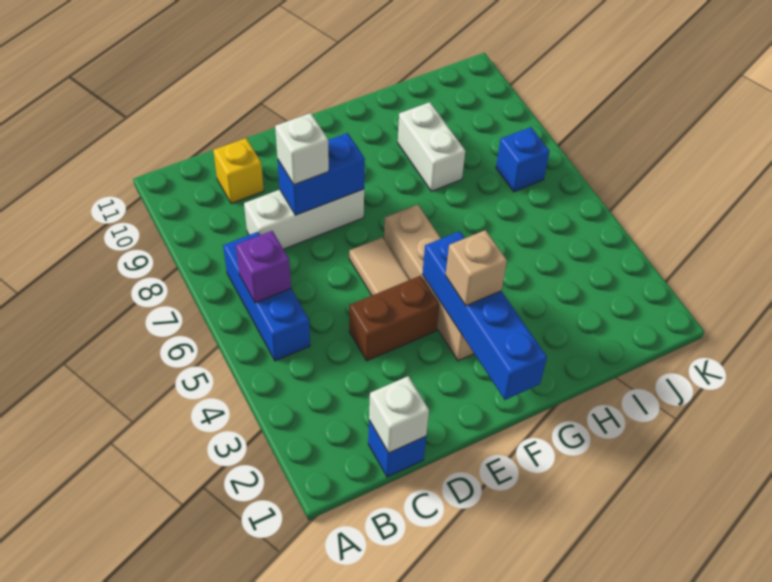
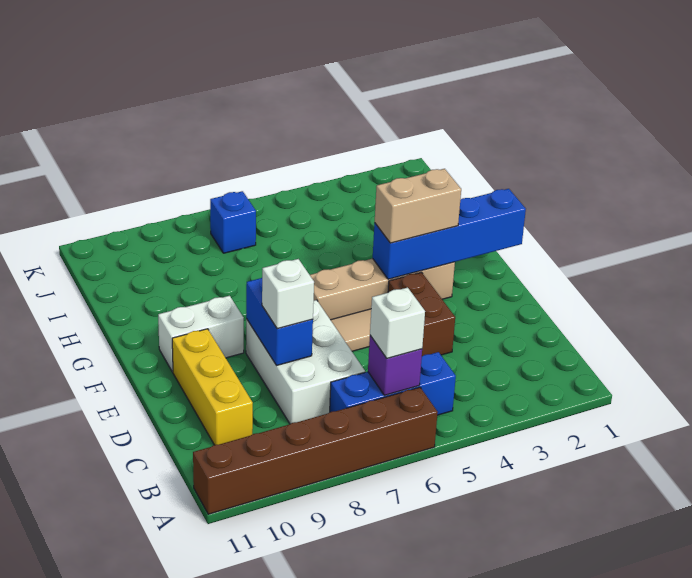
none -> brown brick A6:A11 level 1
blue brick C1 level 1 -> none
white brick C1 level 2 -> white brick B6 level 3
white brick C8:E8 level 1 -> white brick C7:E8 level 1
yellow brick C10 level 1 -> yellow brick C10:E10 level 1
tan brick F3 level 3 -> tan brick F3:F4 level 3
white brick H8:H9 level 1 -> white brick F9:F10 level 1

